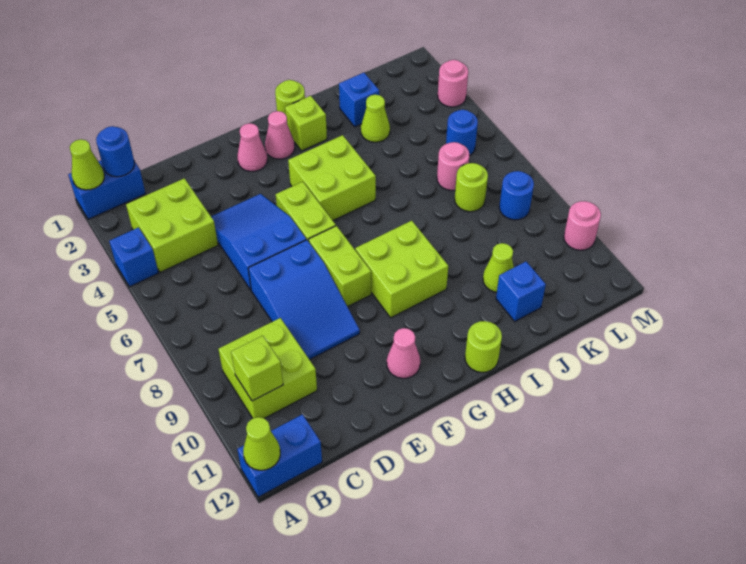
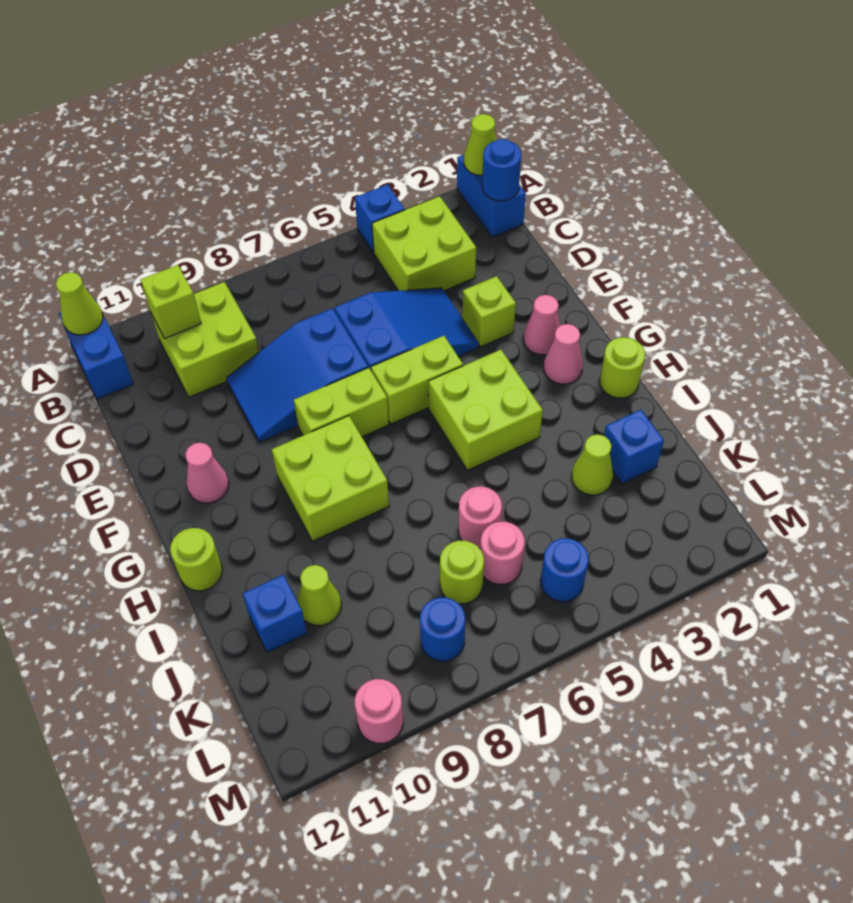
lime brick H2 level 1 -> lime brick E3 level 1
pink round brick M3 level 1 -> pink round brick J6 level 1

